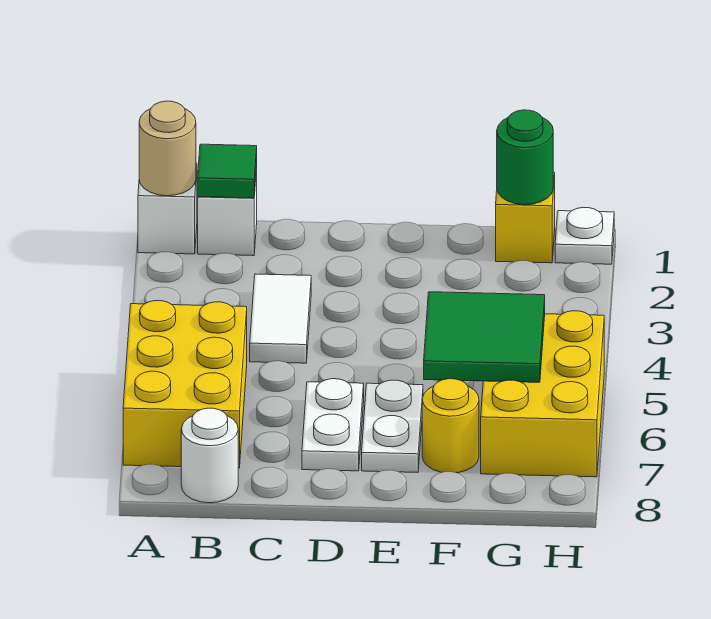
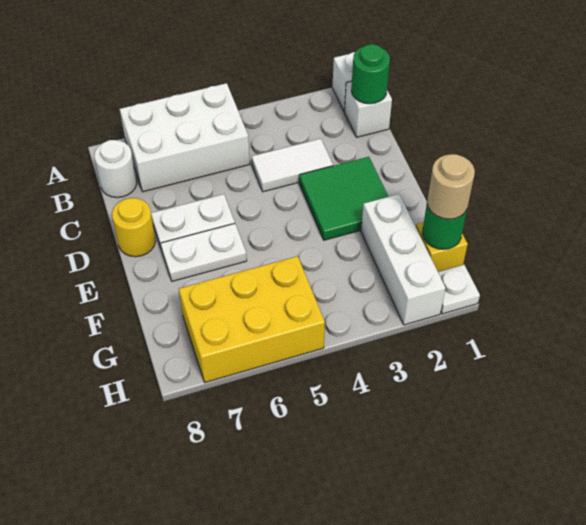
tan round brick A1 level 2 -> tan round brick G1 level 3
yellow brick A5:B7 level 1 -> white brick A5:B7 level 1
green tile B1 level 2 -> green round brick B1 level 2
none -> white brick F2:H2 level 1
green tile F5:G6 level 2 -> green tile D2:E3 level 1
yellow round brick F7 level 1 -> yellow round brick D8 level 1

